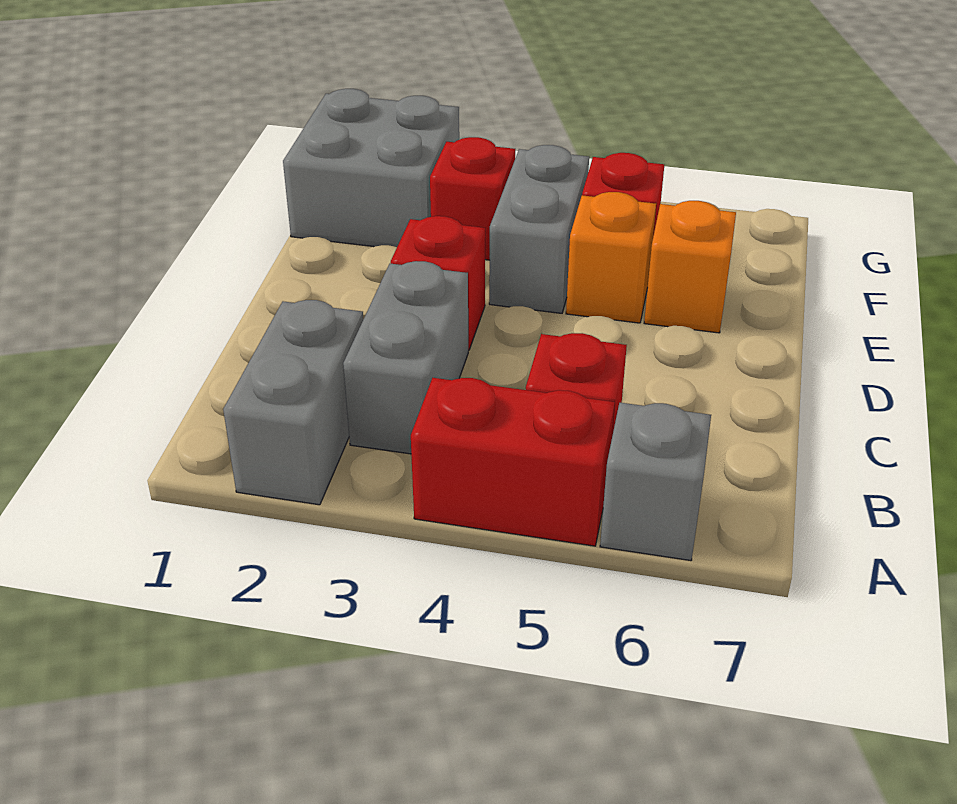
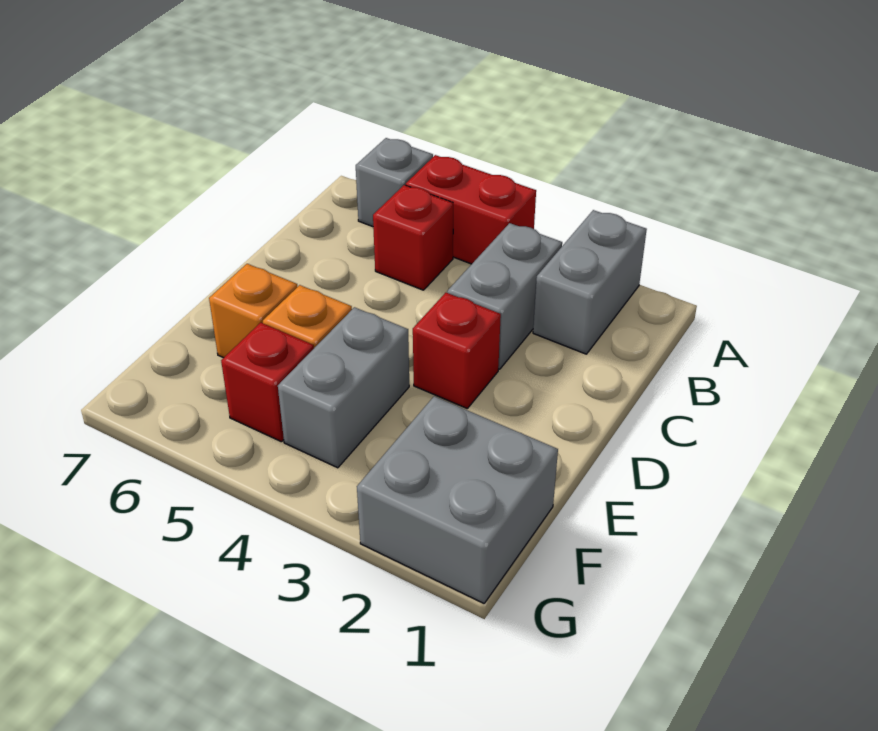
red brick F3 level 1 -> none

